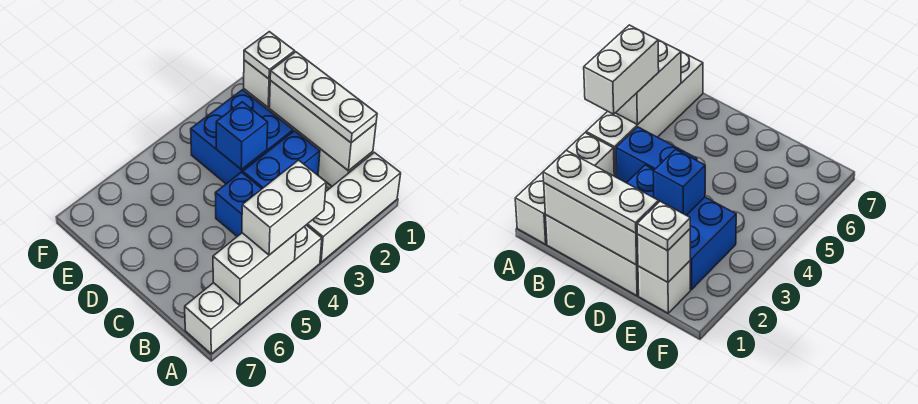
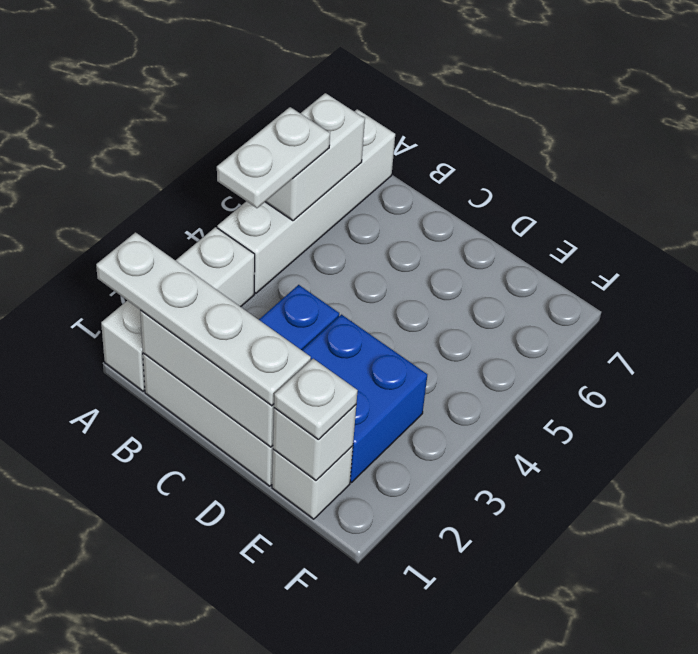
white brick A4:A5 level 3 -> white plate A4:A5 level 3
white plate B1:D1 level 3 -> white plate A1:D1 level 3
blue brick B4:C4 level 1 -> none
blue brick D3 level 2 -> none

